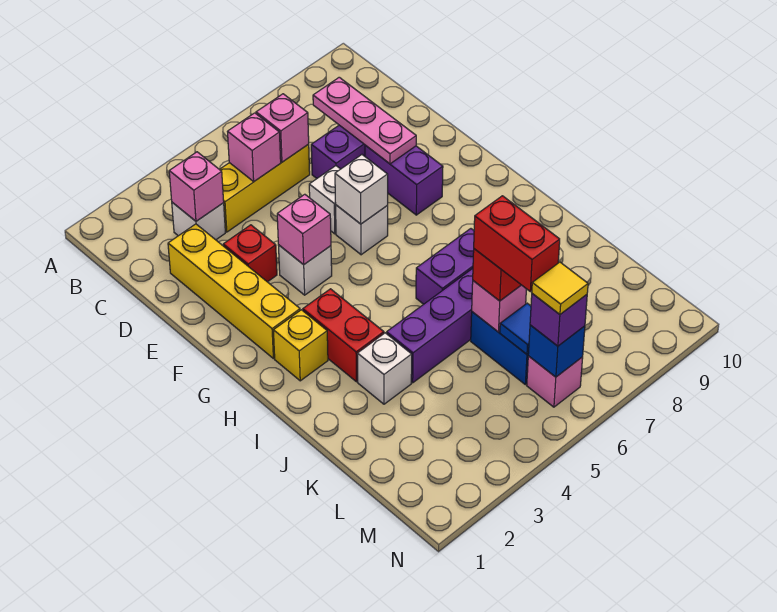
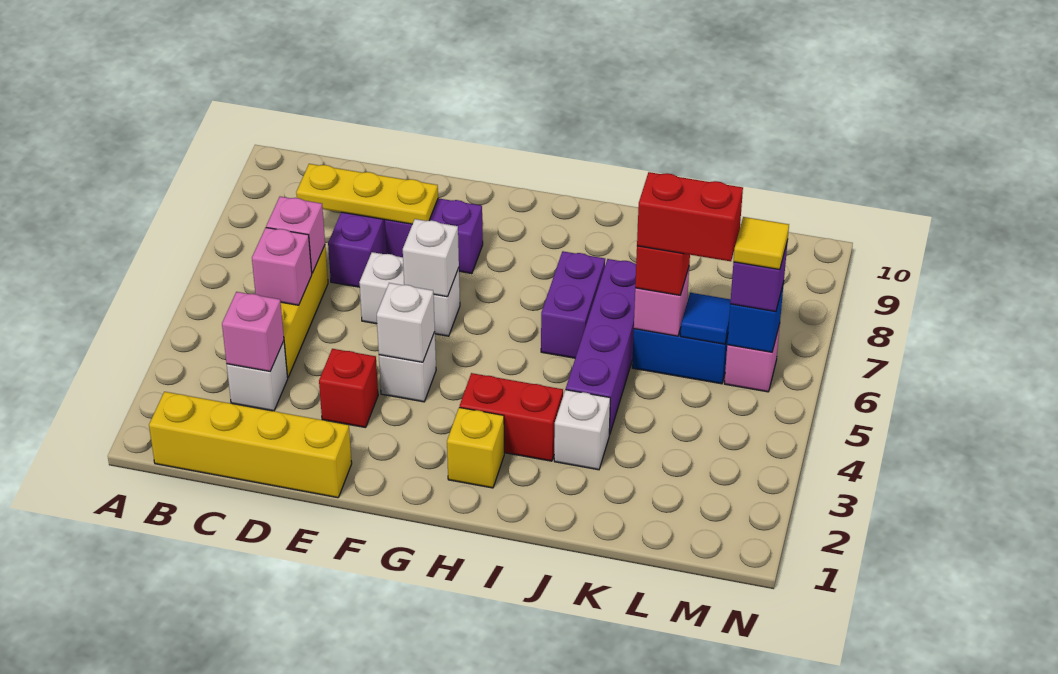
pink plate C8:E8 level 2 -> yellow plate C8:E8 level 2
yellow brick D2:G2 level 1 -> yellow brick B1:E1 level 1
pink brick F4 level 2 -> white brick F4 level 2

